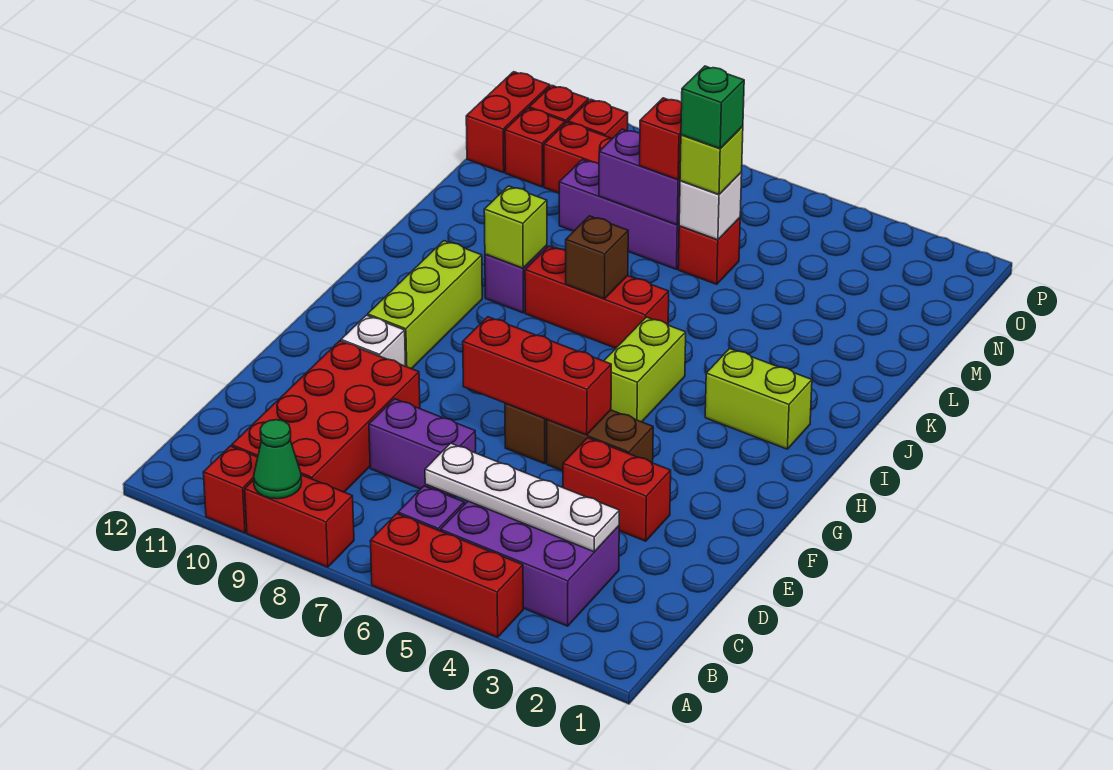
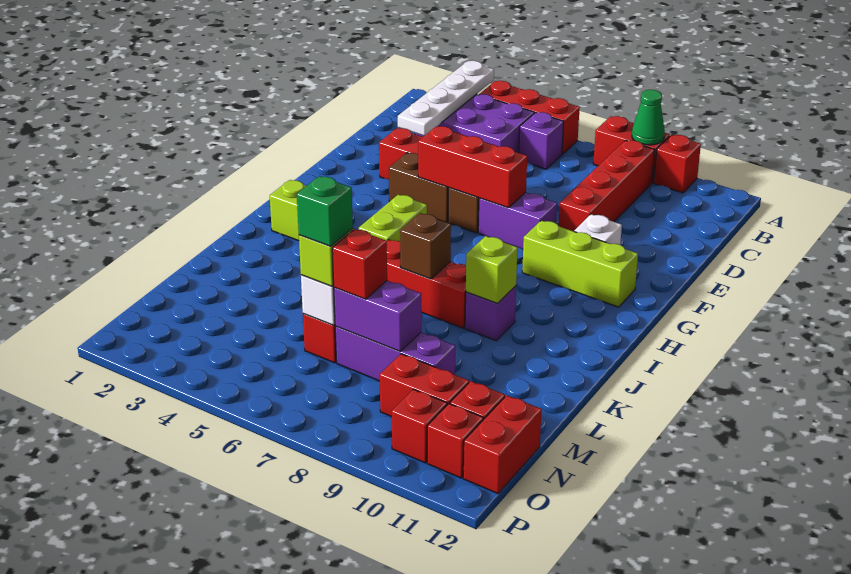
red brick B9:E10 level 1 -> red brick B9:E9 level 1
white plate C3:C6 level 2 -> white plate A3:D3 level 2
purple brick D7:D8 level 1 -> purple brick F7:F8 level 1
lime brick G10:I10 level 1 -> lime brick G9:G11 level 1

